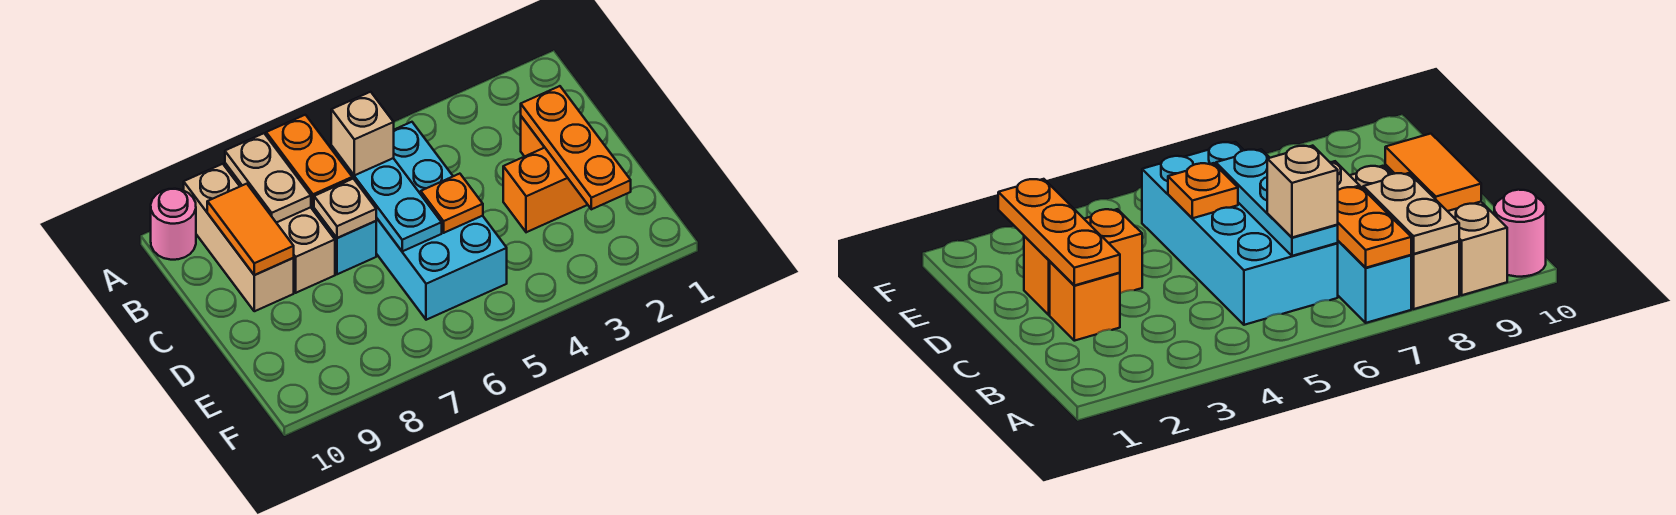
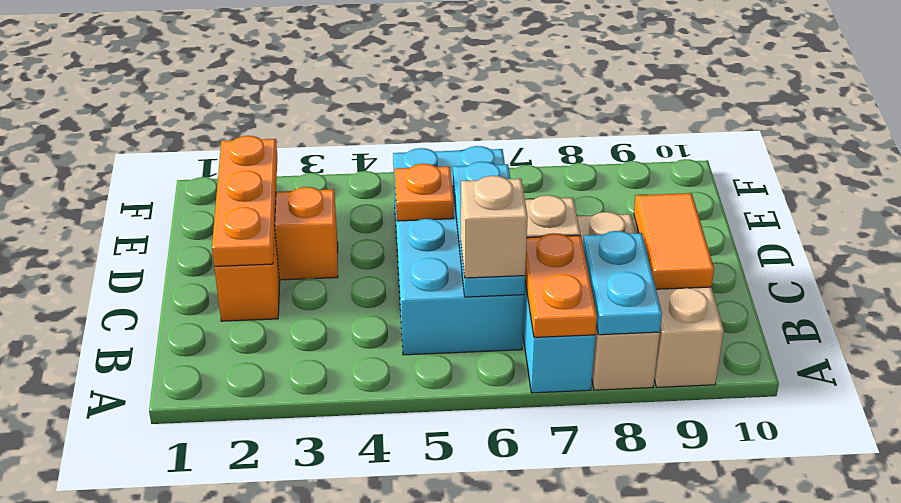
tan plate A8:B8 level 2 -> cyan plate A8:B8 level 2
pink round brick A10 level 1 -> none

